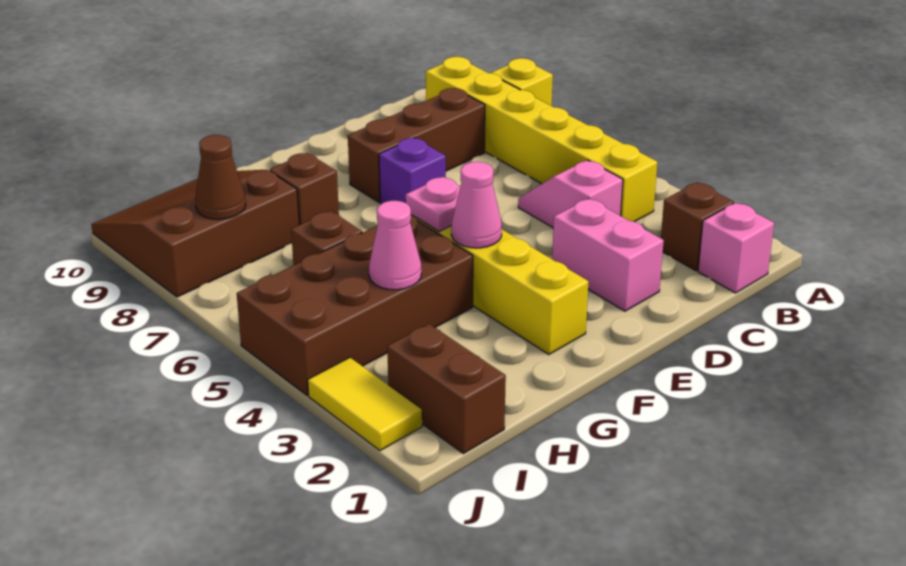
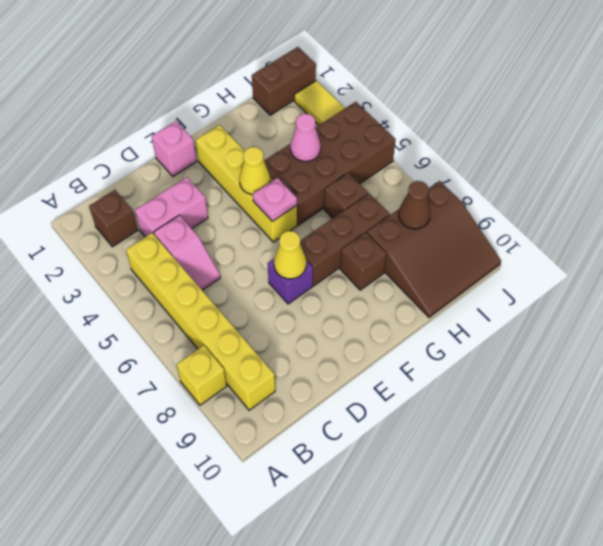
pink brick B1 level 1 -> pink brick E1 level 1
brown brick C8:E8 level 1 -> brown brick F7:H7 level 1
pink brick D2:D3 level 1 -> pink brick C3:D3 level 1
none -> yellow cone E7 level 2
pink cone F4 level 2 -> yellow cone F4 level 2
brown brick I1:I2 level 1 -> brown brick I1:J1 level 1

